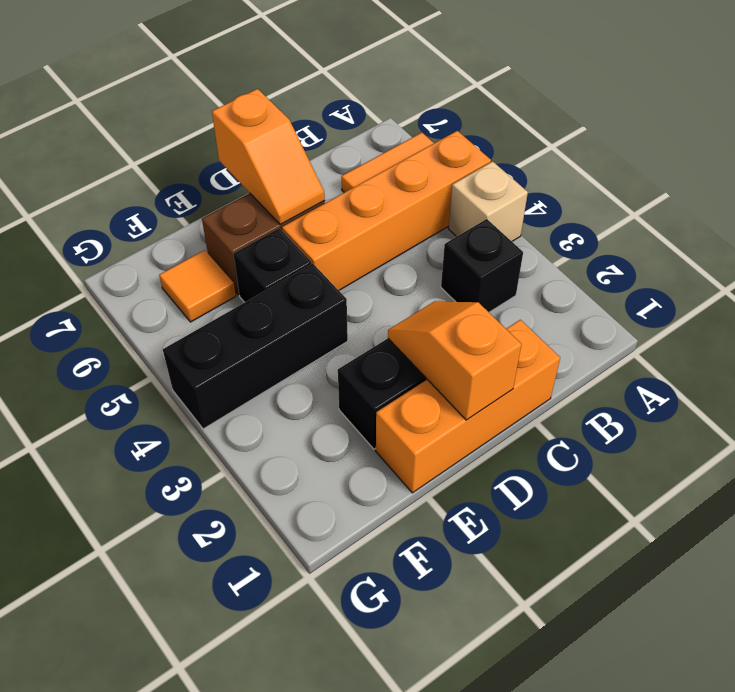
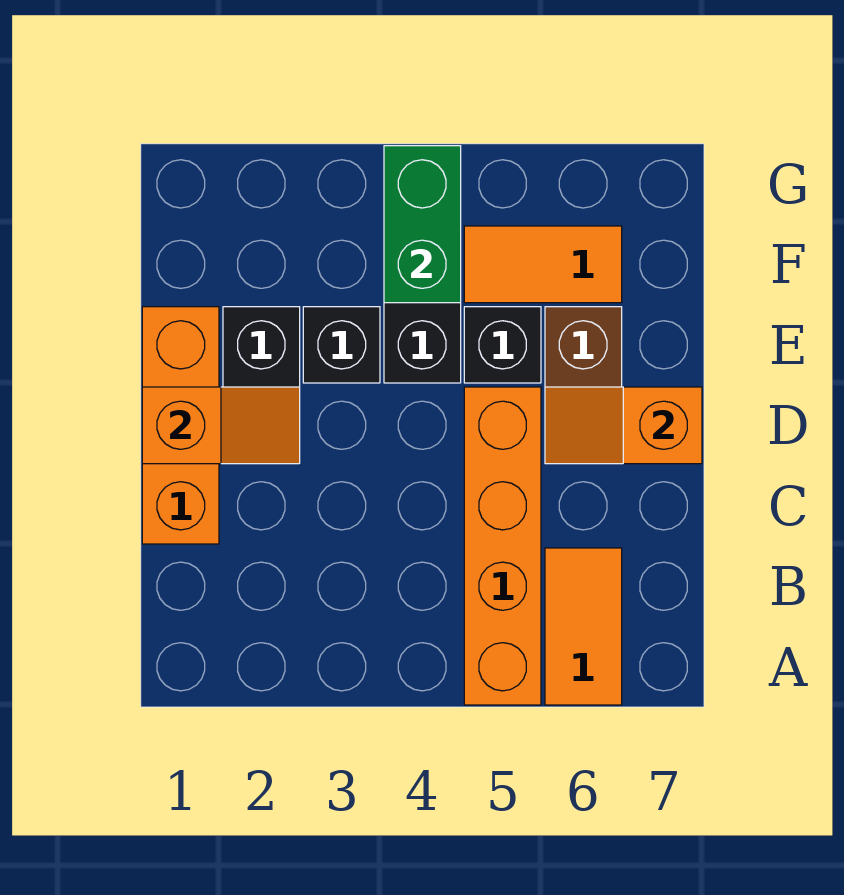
tan brick A4 level 1 -> none
black brick B3 level 1 -> black brick E3 level 1
none -> green brick F4:G4 level 2
orange tile F6 level 1 -> orange tile F5:F6 level 1

